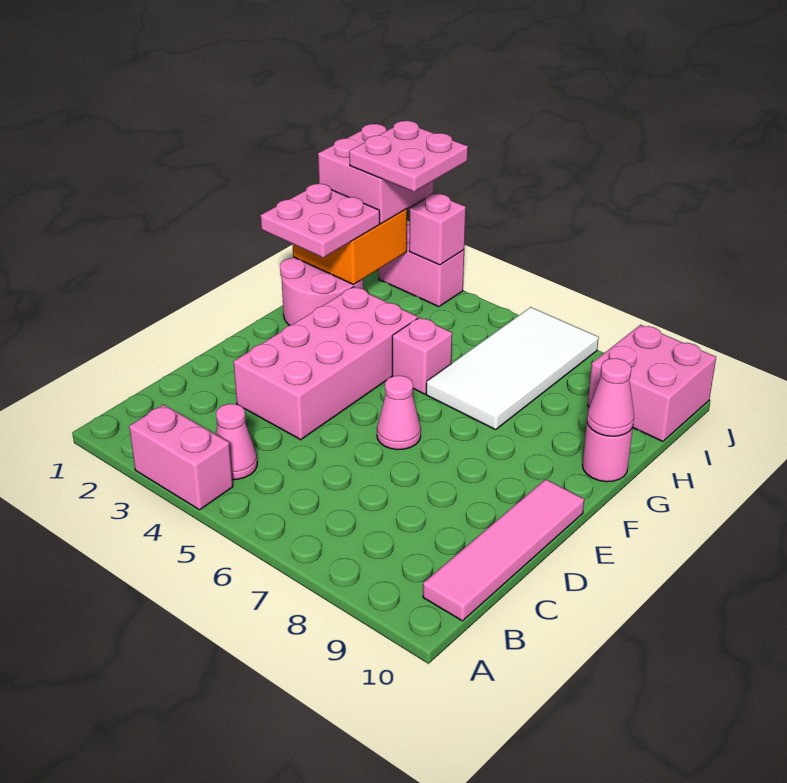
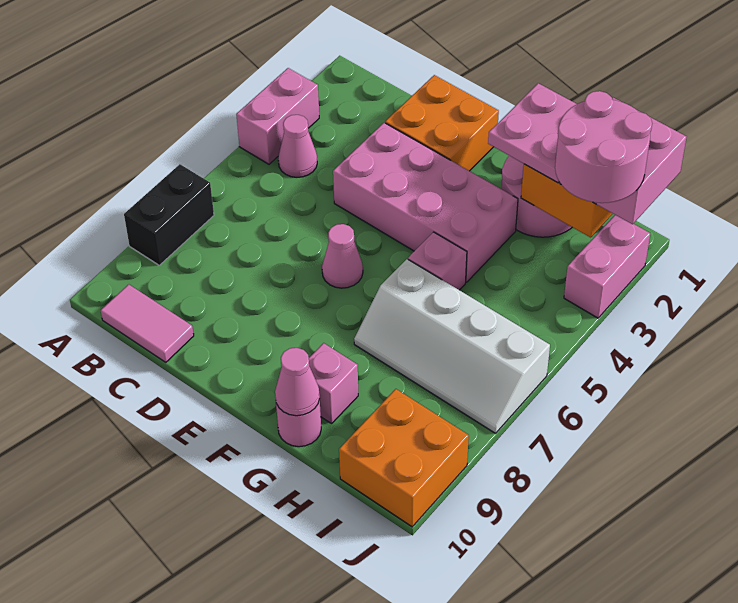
none -> black brick A7:A8 level 1
pink tile B10:E10 level 1 -> pink tile B10:C10 level 1
none -> orange brick D1:E2 level 1
white tile G6:J7 level 1 -> white slope G6:J7 level 1 top 6
pink plate I2:J3 level 4 -> pink round brick I2:J3 level 4
pink brick I9:J10 level 1 -> orange brick I9:J10 level 1
pink brick J3 level 2 -> pink brick G9 level 1

